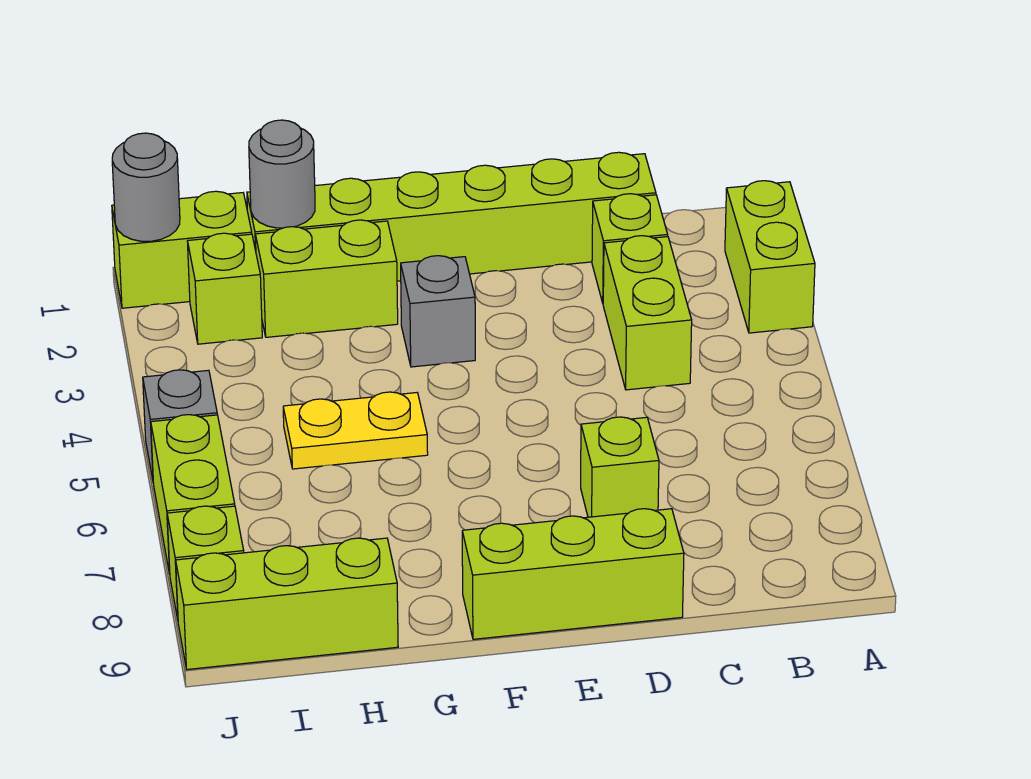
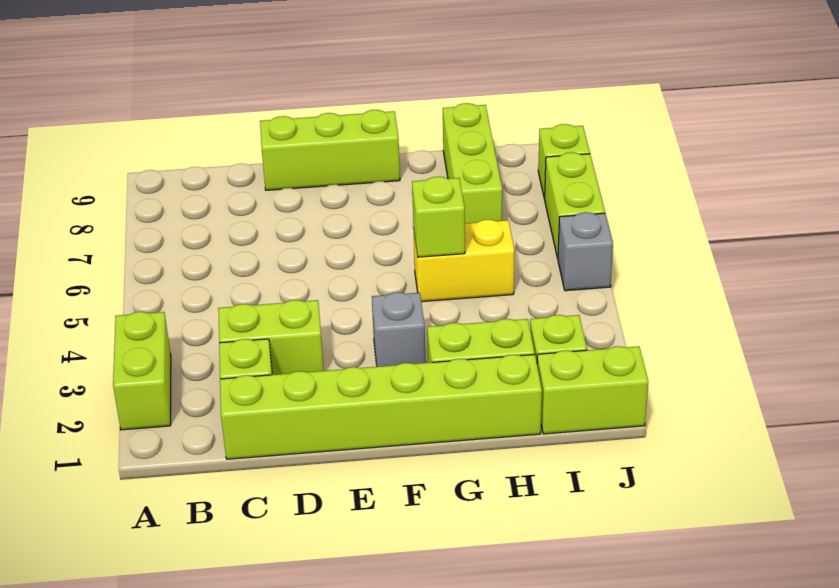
lime brick C3:C4 level 1 -> lime brick C3:D3 level 1
lime brick D7 level 1 -> lime brick G5 level 2
yellow plate G5:H5 level 1 -> yellow brick G5:H5 level 1
grey round brick H1 level 2 -> none
lime brick H9:J9 level 1 -> lime brick H7:H9 level 1
grey round brick J1 level 2 -> none

